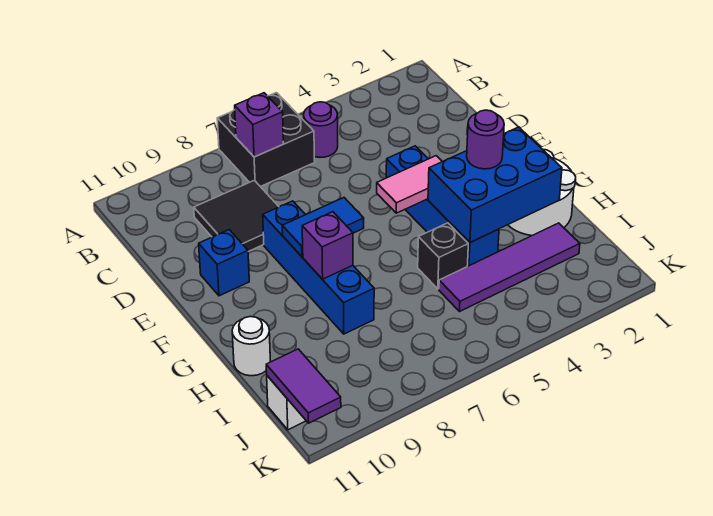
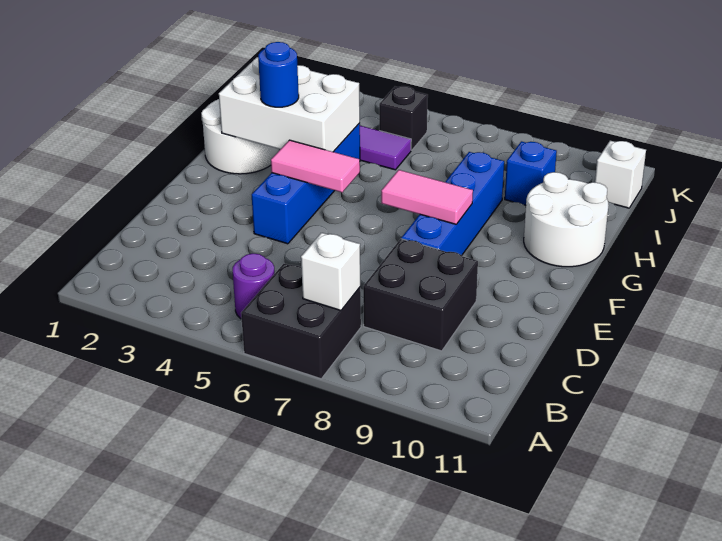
purple brick B7 level 2 -> white brick B7 level 2
black tile C8:D9 level 1 -> black brick C8:D9 level 1
blue brick E10 level 1 -> blue brick I9 level 1
blue tile F7:F8 level 2 -> pink tile F7:F8 level 2
blue brick G2:H4 level 2 -> white brick G2:H4 level 2
purple round brick G3 level 3 -> blue round brick G3 level 3
purple brick G8 level 2 -> none
black brick H5 level 1 -> black brick J5 level 1
white round brick H11 level 1 -> white round brick G10:H11 level 1
purple tile J11:K11 level 2 -> none

